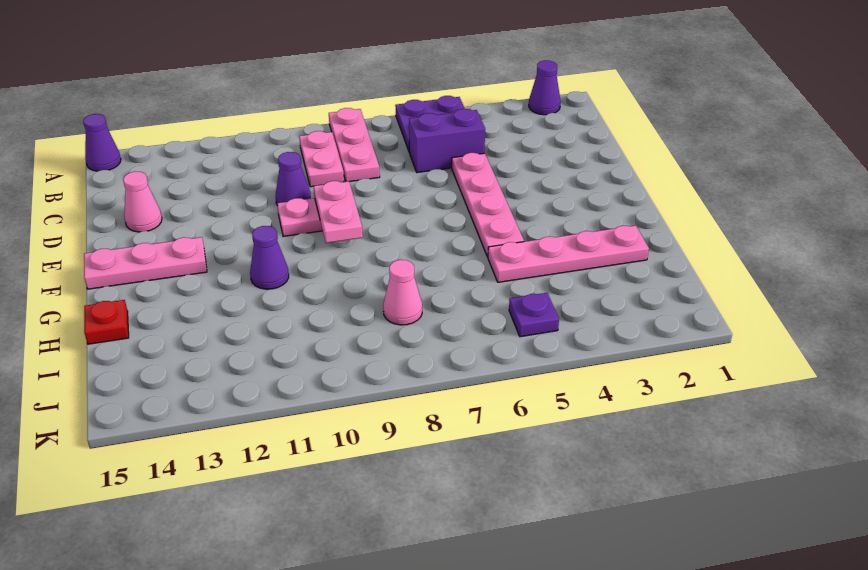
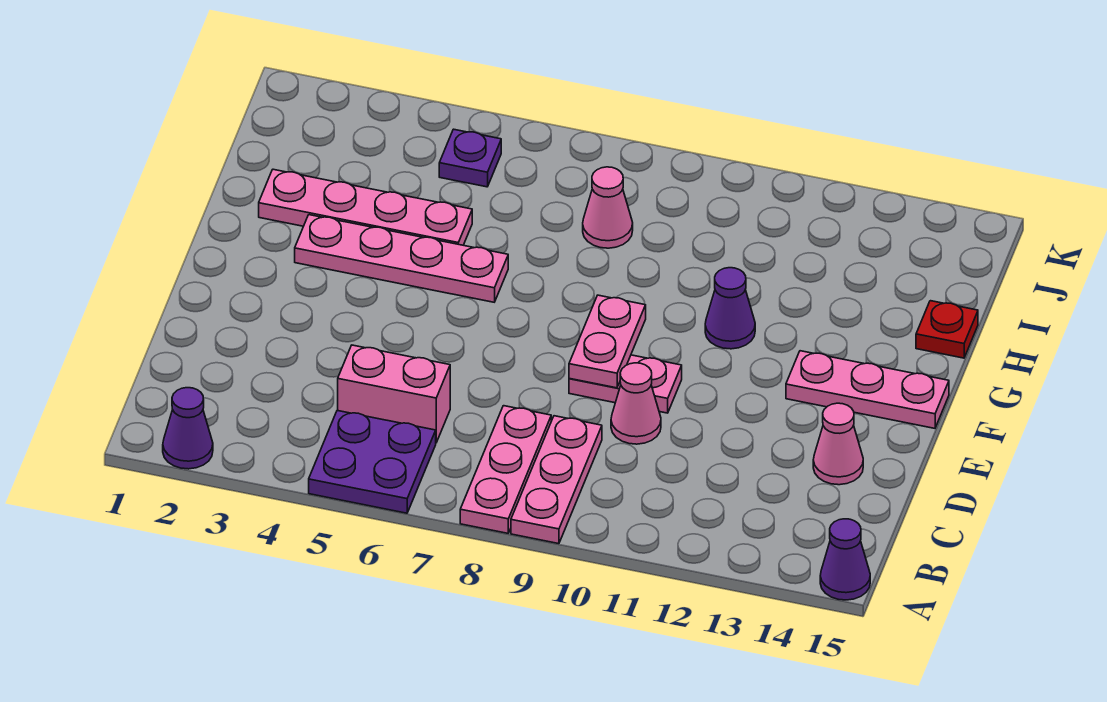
pink plate B9:C9 level 1 -> pink plate A9:C9 level 1
purple brick C5:C6 level 1 -> pink brick C5:C6 level 1
pink plate D5:G5 level 1 -> pink plate G3:G6 level 1
purple cone D10 level 1 -> pink cone D10 level 1

